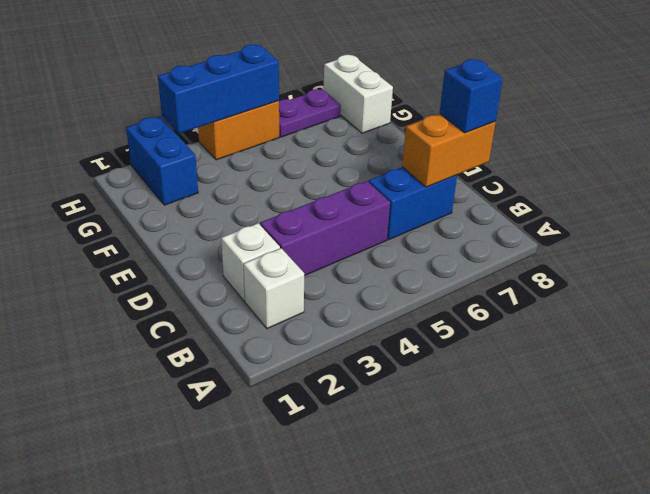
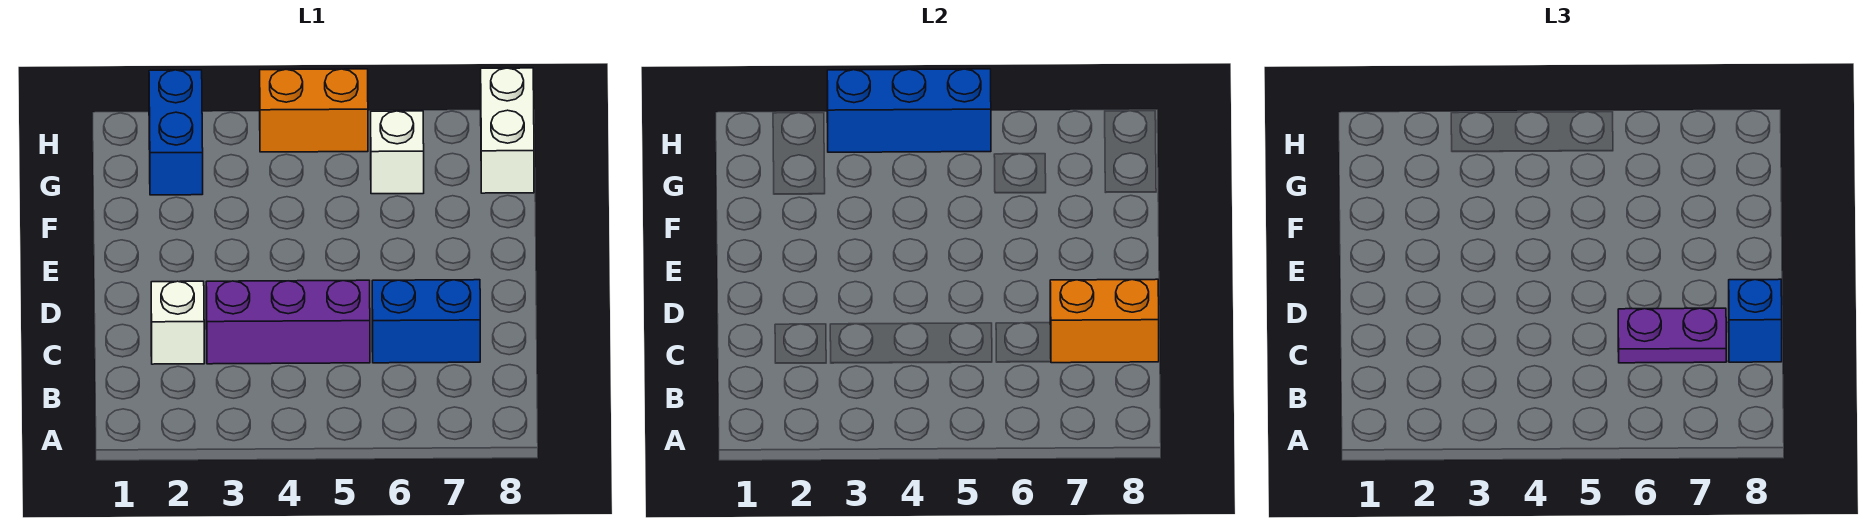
white brick B2 level 1 -> white brick G6 level 1
purple plate H6:H7 level 1 -> purple plate C6:C7 level 3

